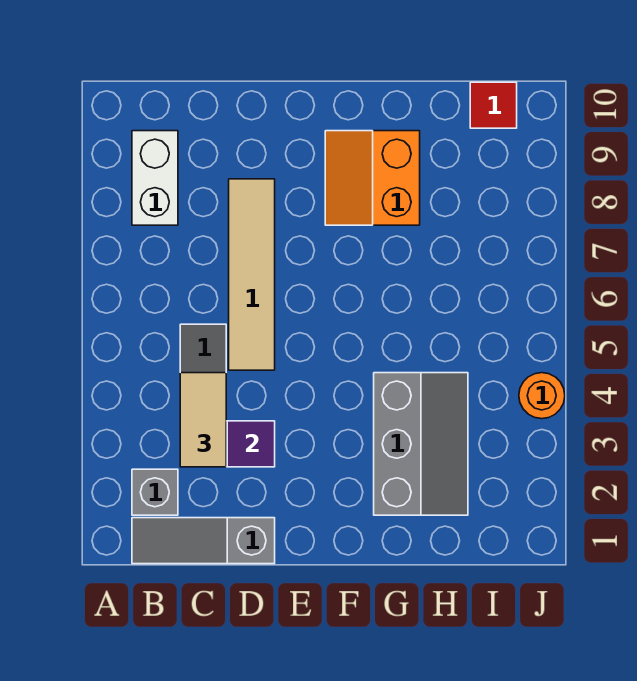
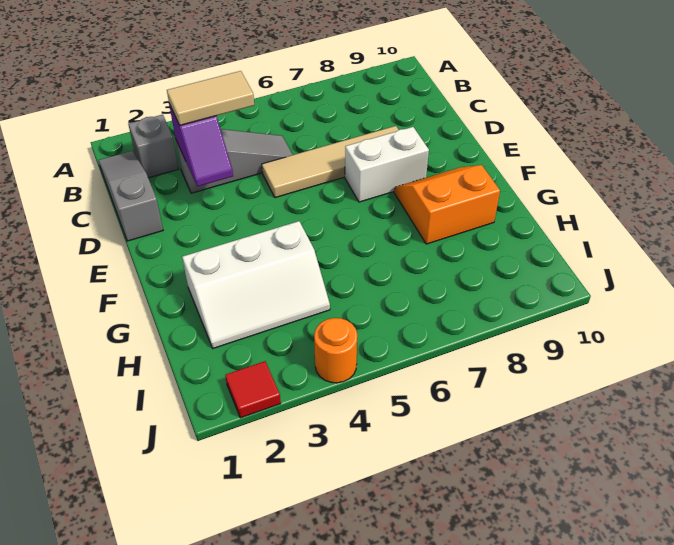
white brick B8:B9 level 1 -> white brick E7:E8 level 1
grey slope G2:H4 level 1 top G -> white slope G2:H4 level 1 top G
red tile I10 level 1 -> red tile J2 level 1

